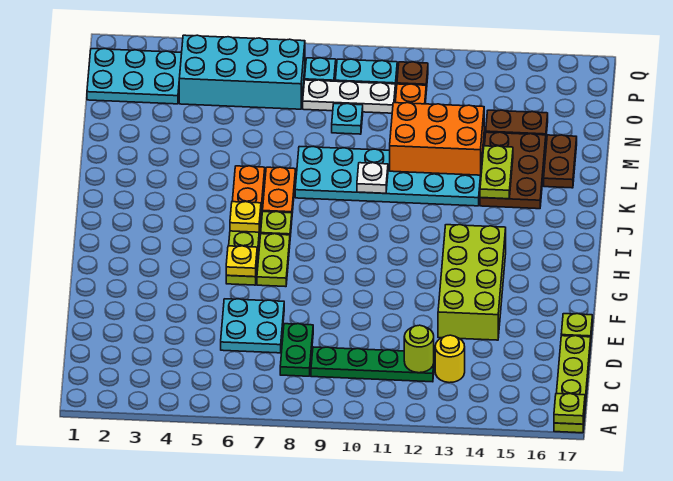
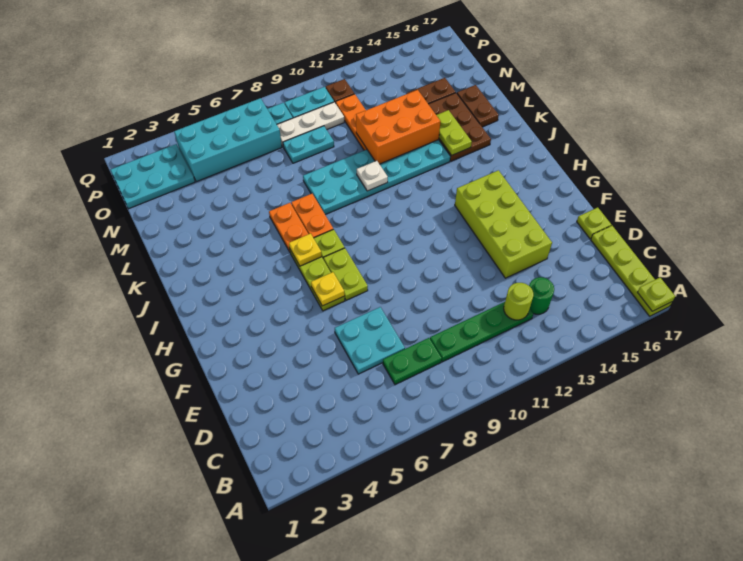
green plate C8:D8 level 1 -> green plate C7:C8 level 1
yellow round brick C13 level 1 -> green round brick C13 level 1
cyan plate N9 level 1 -> cyan plate N8:N9 level 1

